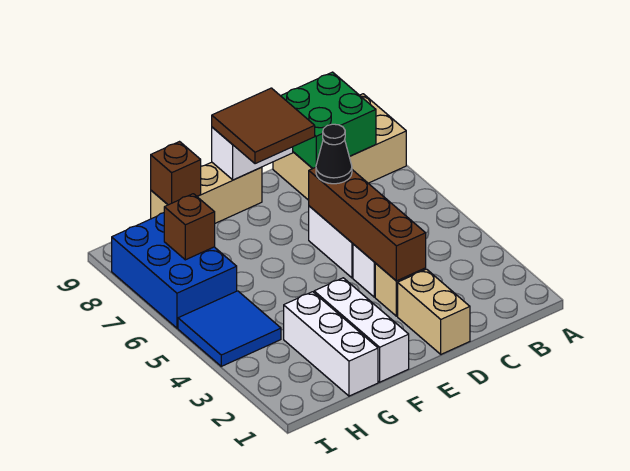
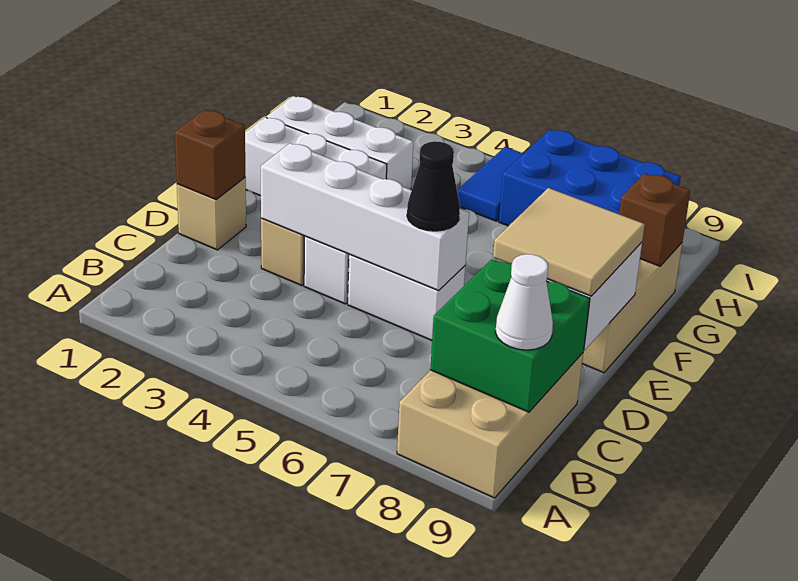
none -> white cone B9 level 3
tan brick D1:D2 level 1 -> tan brick D1 level 1
brown brick D3:D6 level 2 -> white brick D3:D6 level 2
brown tile D8:E9 level 3 -> tan tile D8:E9 level 3
blue tile H4:I5 level 1 -> blue tile H5:I5 level 1
brown brick H7 level 2 -> brown brick D1 level 2

